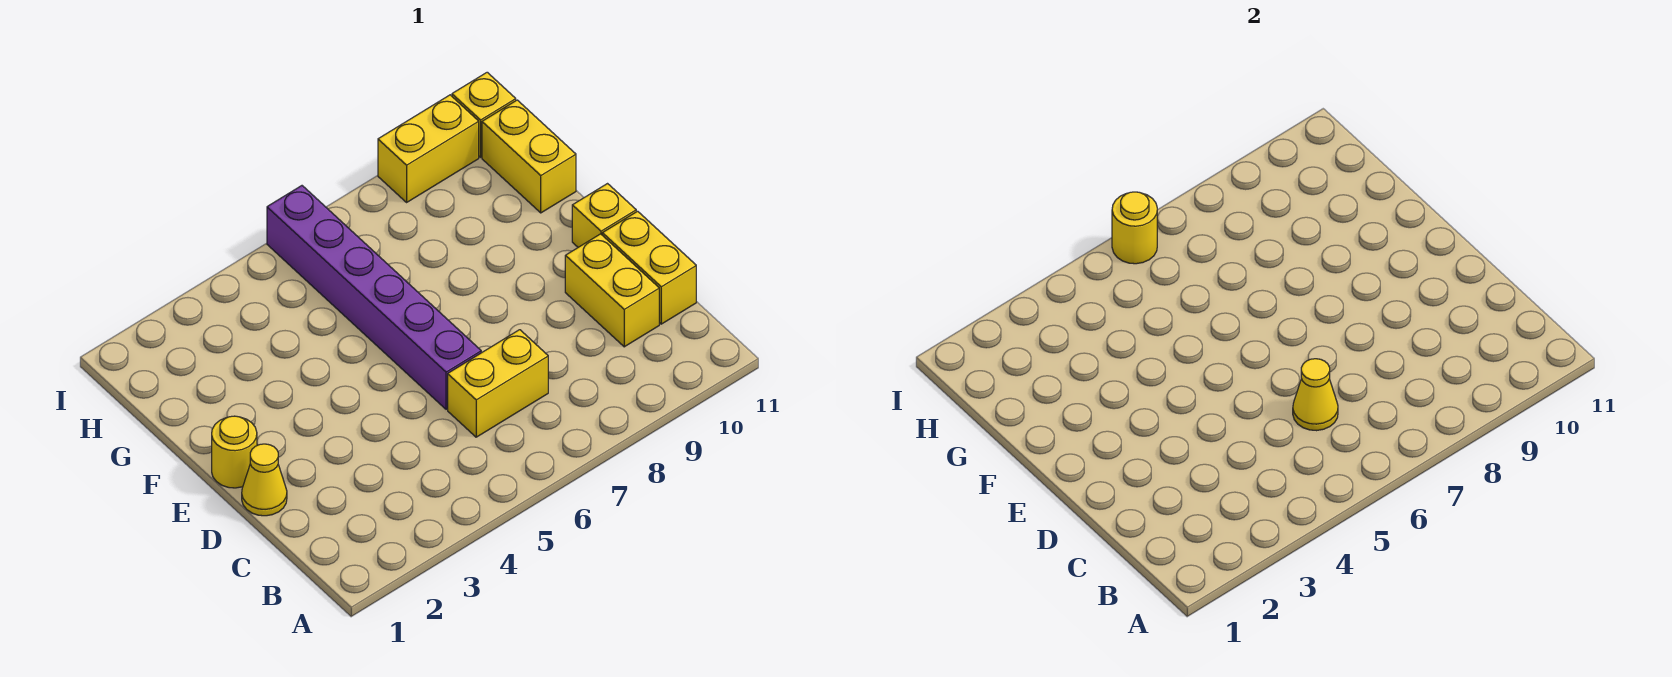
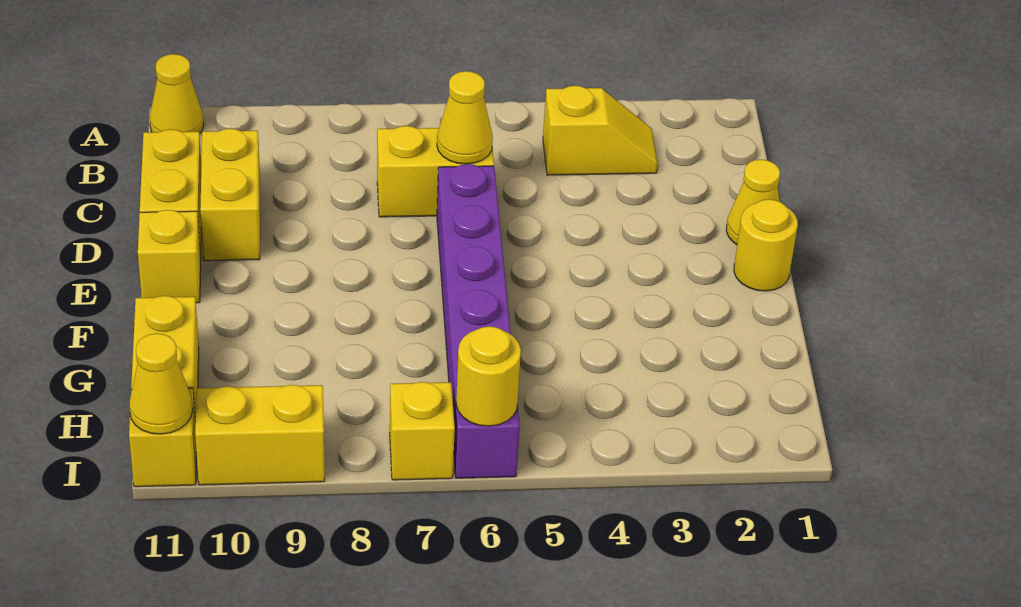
none -> yellow cone A11 level 1
none -> yellow slope B3:B4 level 1 top 4
none -> yellow brick I7 level 1
none -> yellow cone I11 level 2

